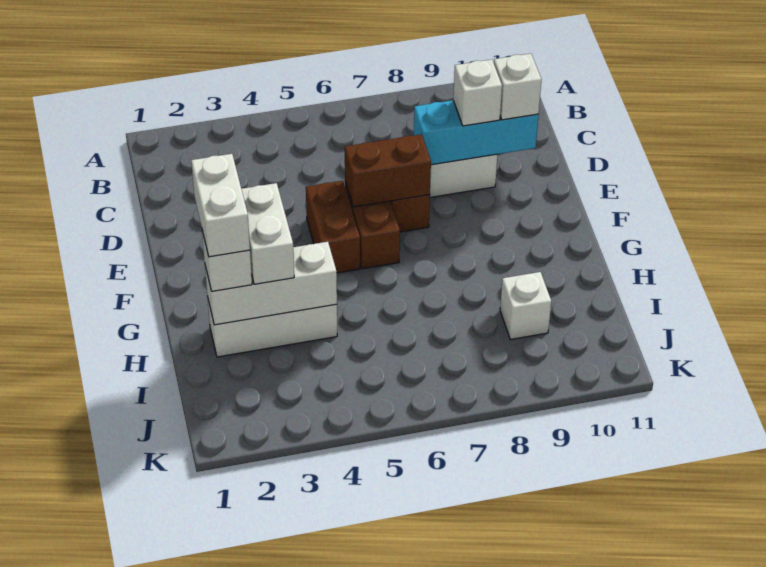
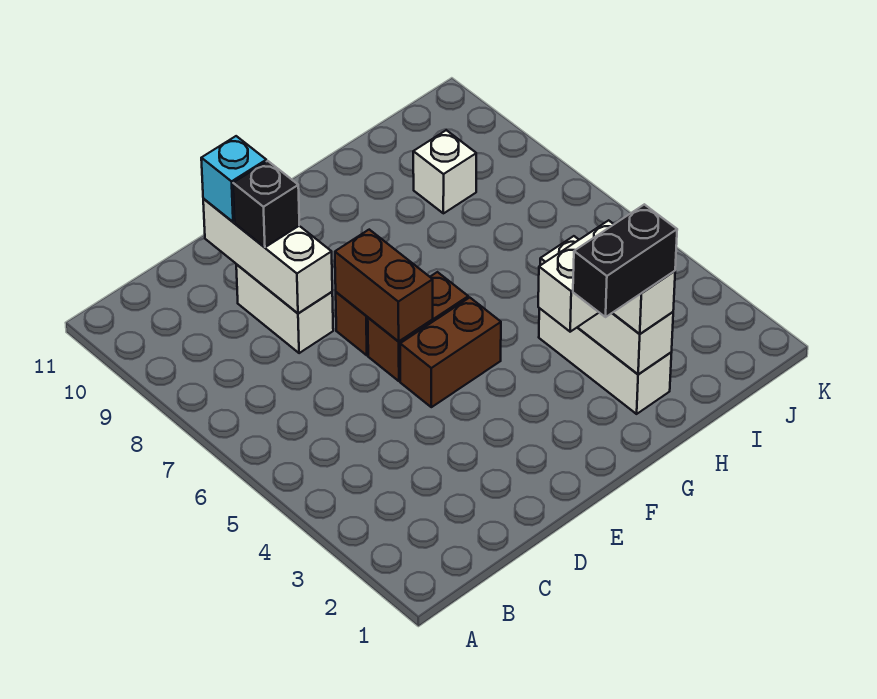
cyan brick D8:D10 level 2 -> white brick D8:D10 level 2
white brick D9 level 3 -> black brick D9 level 3
white brick D10 level 3 -> cyan brick D10 level 3
white brick G2:H2 level 4 -> black brick G2:H2 level 4

